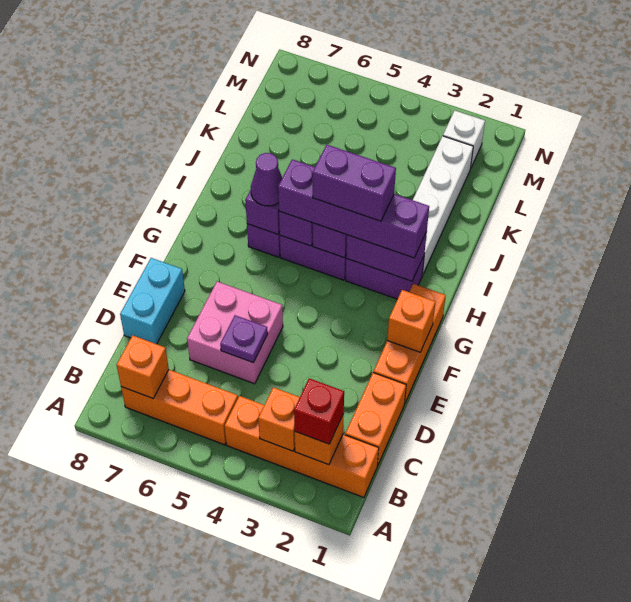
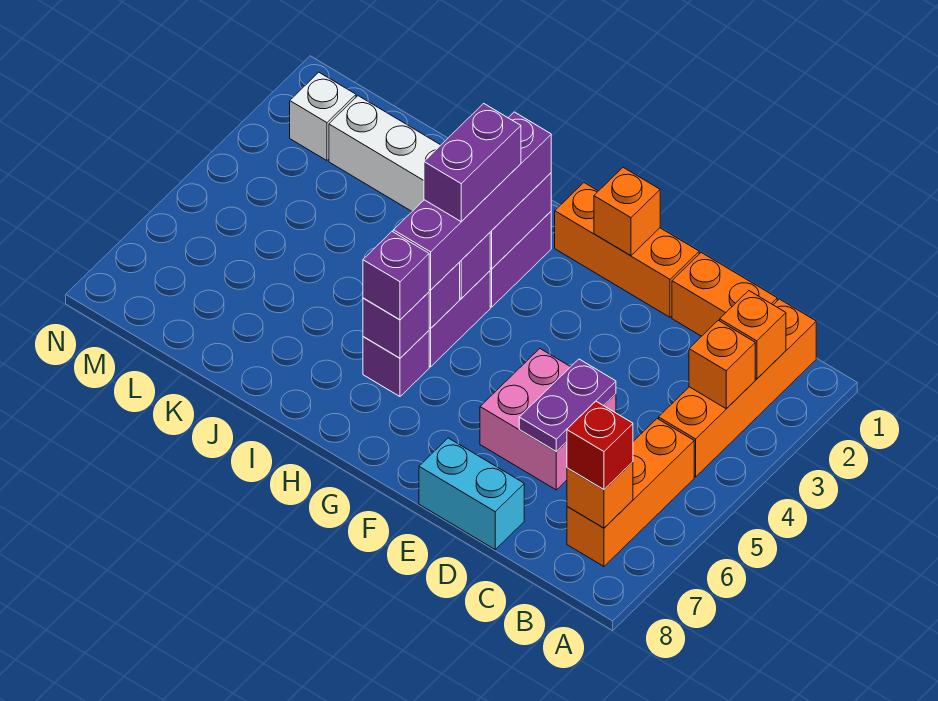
red brick B2 level 3 -> red brick B7 level 3
purple plate D5 level 2 -> purple plate D5:D6 level 2
purple cone H6 level 3 -> purple brick H6 level 3

